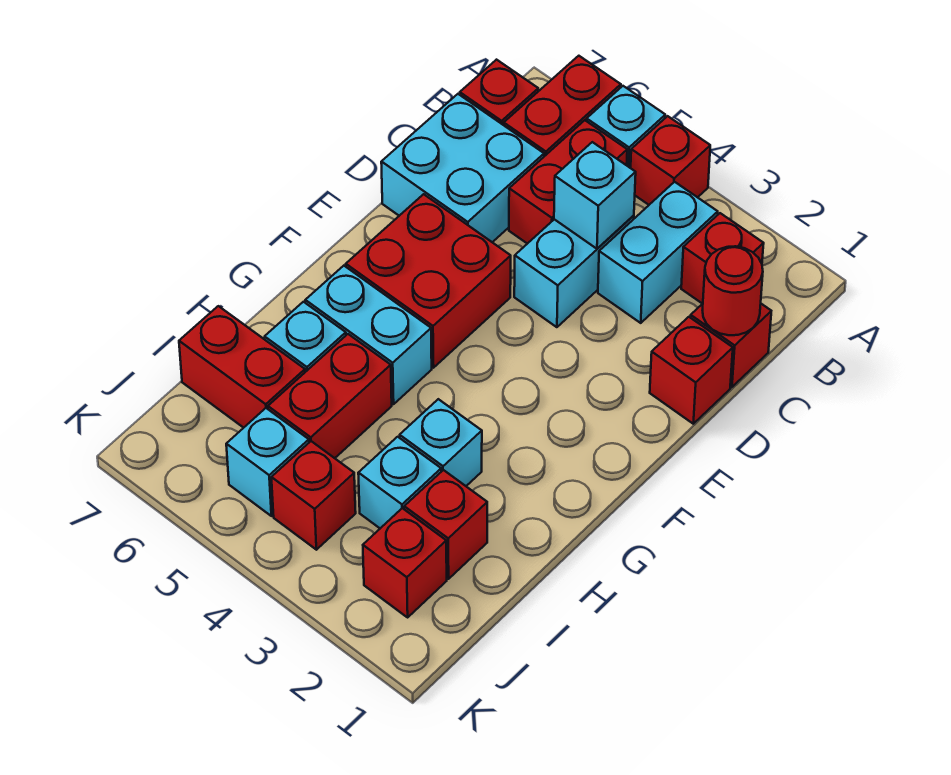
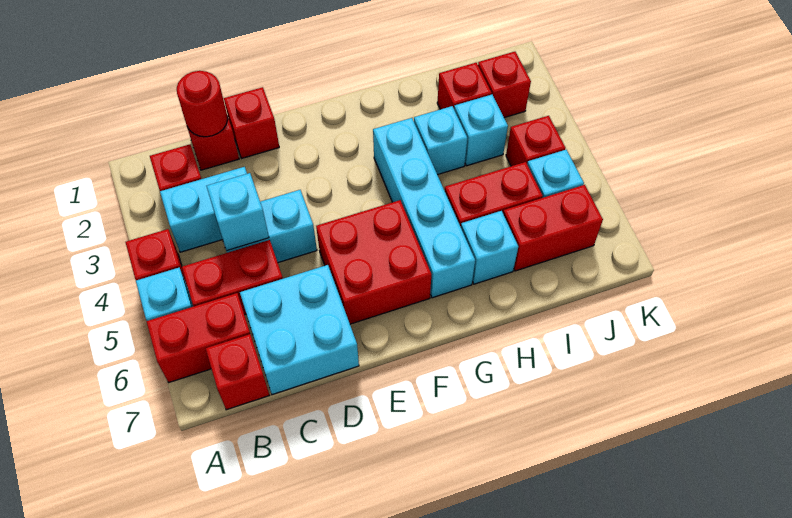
cyan brick G5:G6 level 1 -> cyan brick G3:G6 level 1
red brick I6:I7 level 1 -> red brick I6:J6 level 1

